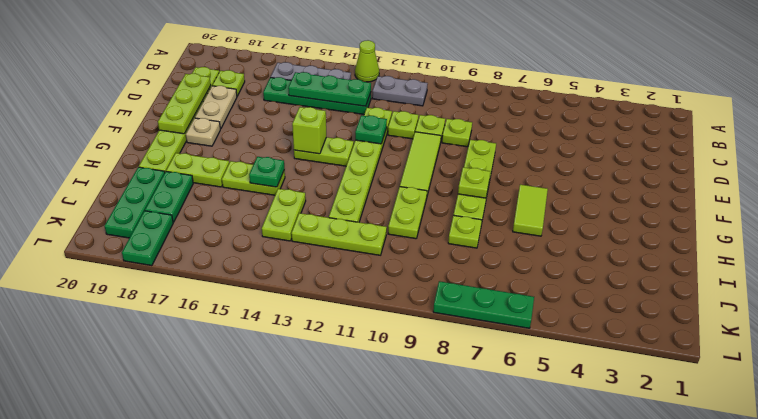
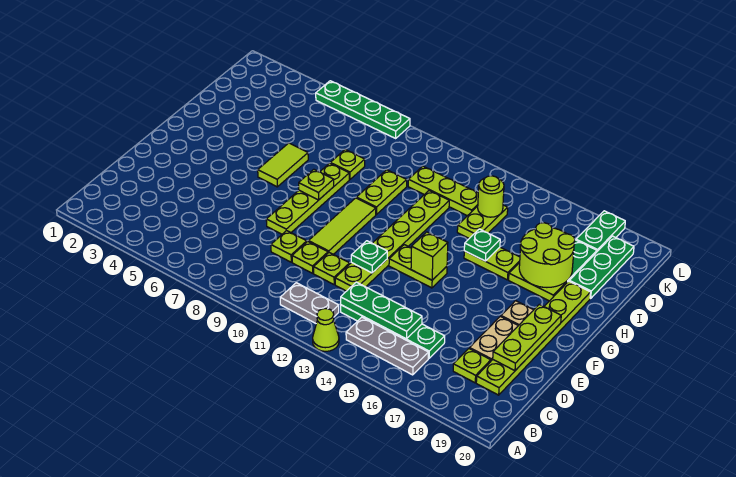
none -> lime round brick H17:I18 level 2
none -> lime round brick J14 level 2
green plate L6:L8 level 1 -> green plate L5:L8 level 1

